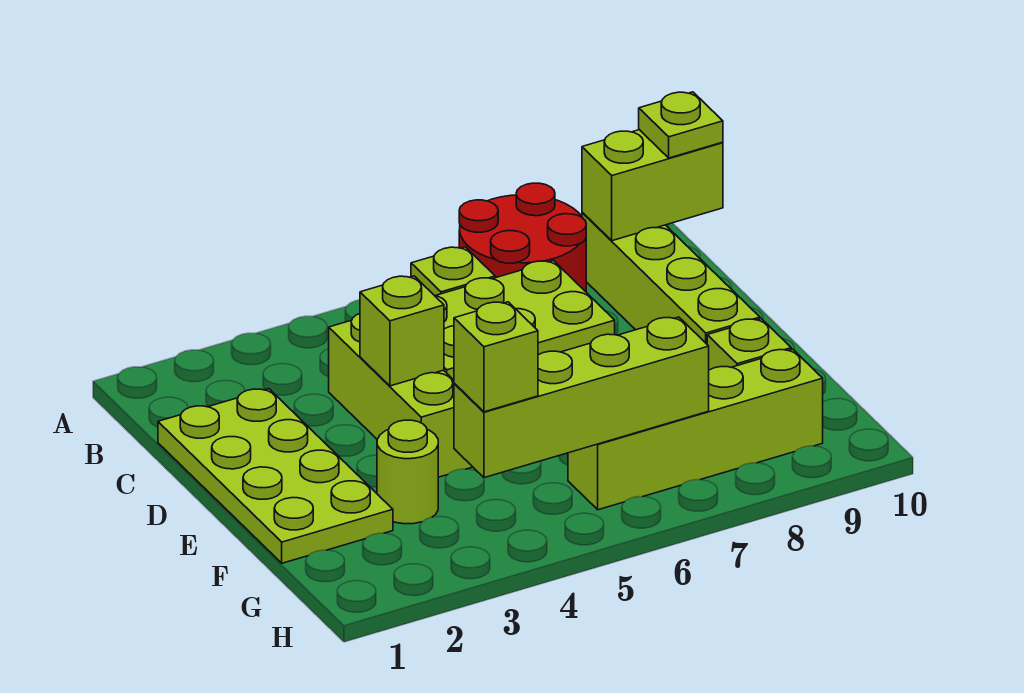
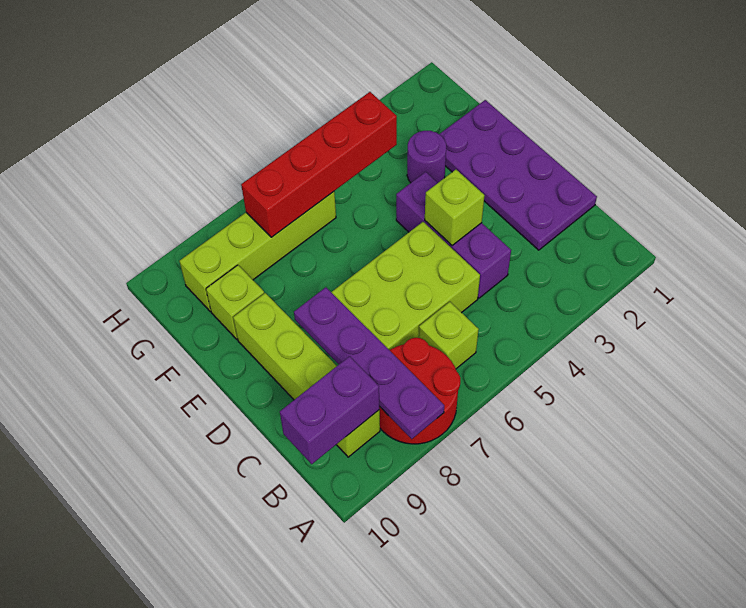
none -> purple plate A8:D8 level 2
lime brick B9:B10 level 2 -> purple brick B9:B10 level 2
lime plate B10 level 3 -> none
lime plate C1:F2 level 1 -> purple plate C1:F2 level 1
lime brick C4:E4 level 1 -> purple brick C4:E4 level 1
lime round brick F3 level 1 -> purple round brick F3 level 1
lime brick G4:G7 level 2 -> red brick G4:G7 level 2
lime brick G4 level 3 -> none

